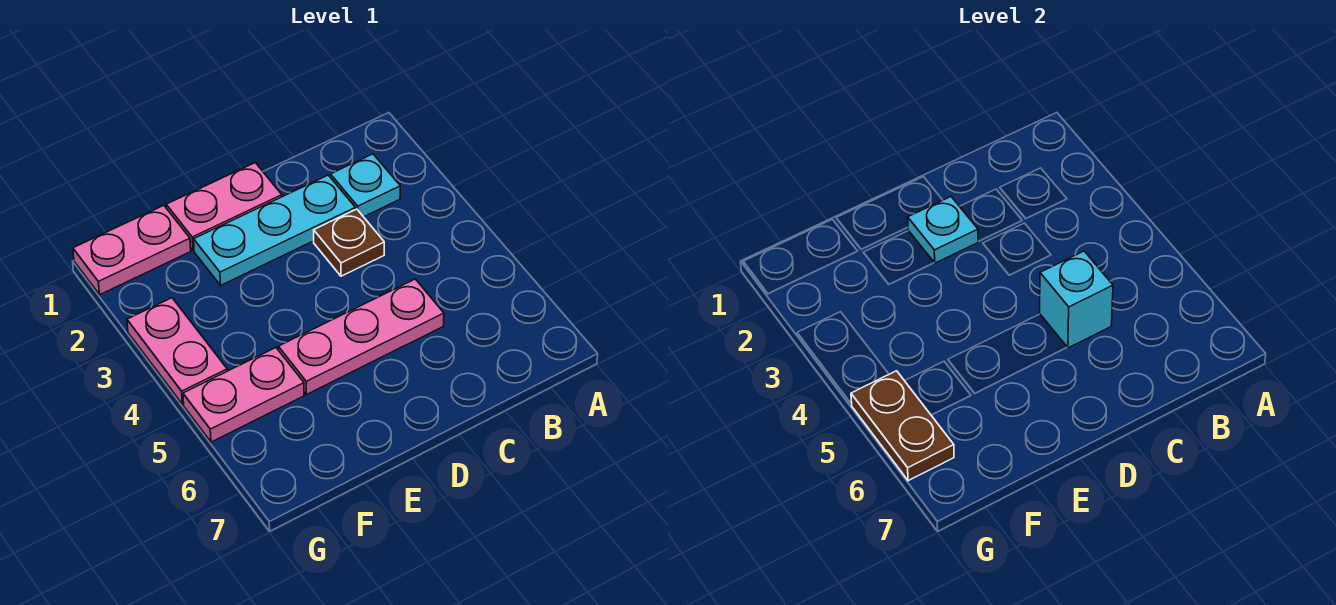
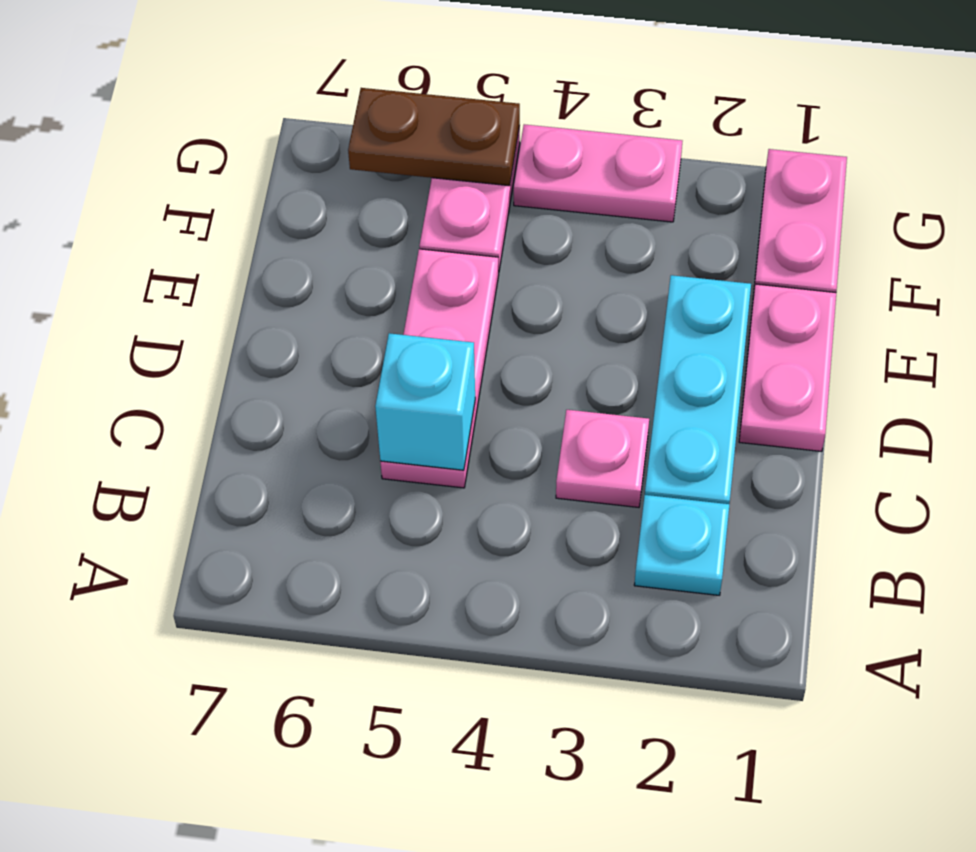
brown plate C3 level 1 -> pink plate C3 level 1
cyan plate D2 level 2 -> none

